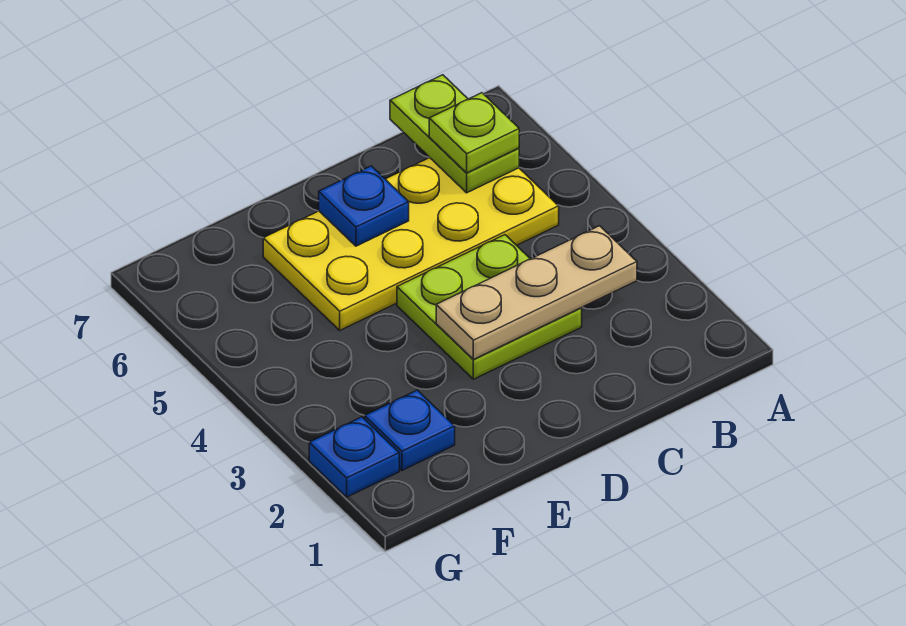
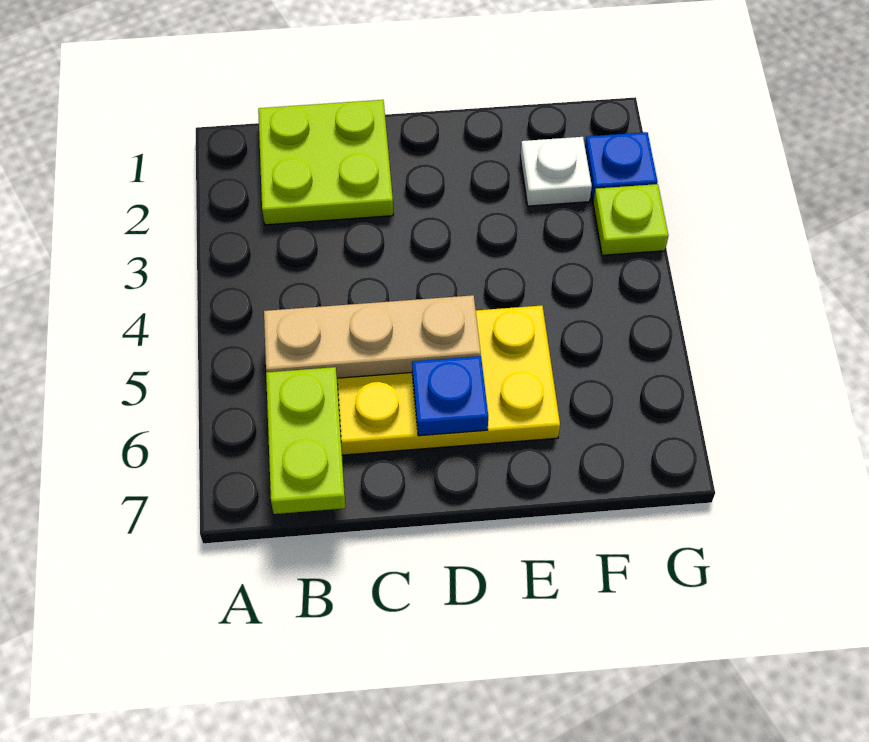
tan plate B3:D3 level 2 -> tan plate B5:D5 level 2
lime plate B6 level 3 -> lime plate G3 level 1
lime plate C3:D4 level 1 -> lime plate B1:C2 level 1
blue plate F2 level 1 -> white plate F2 level 1

